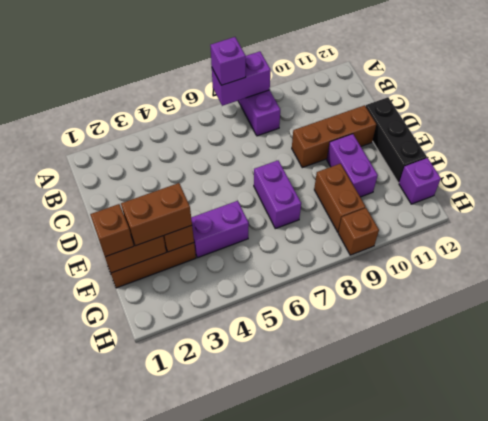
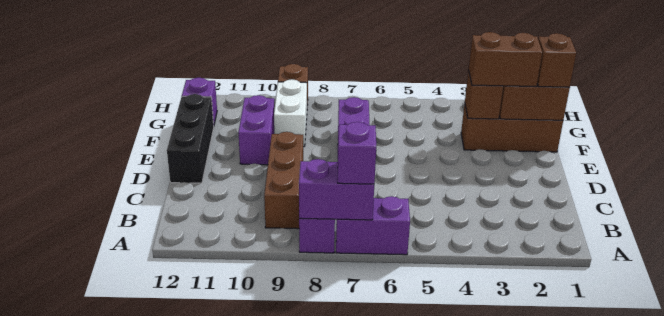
brown brick D9:D11 level 1 -> brown brick B9:D9 level 1
purple brick F4:F5 level 1 -> purple brick A6:A7 level 1
brown brick F9:G9 level 1 -> white brick F9:G9 level 1

